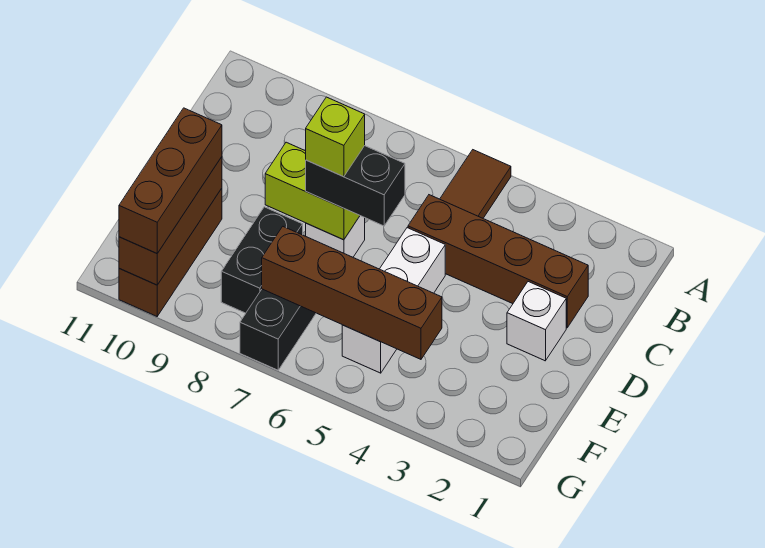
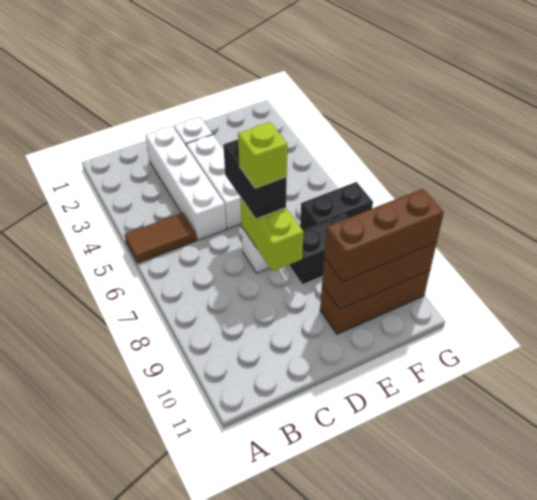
brown brick C2:C5 level 1 -> white brick C2:C5 level 1
white brick D5:F5 level 1 -> white brick D3:D5 level 1
brown brick F4:F7 level 2 -> none

